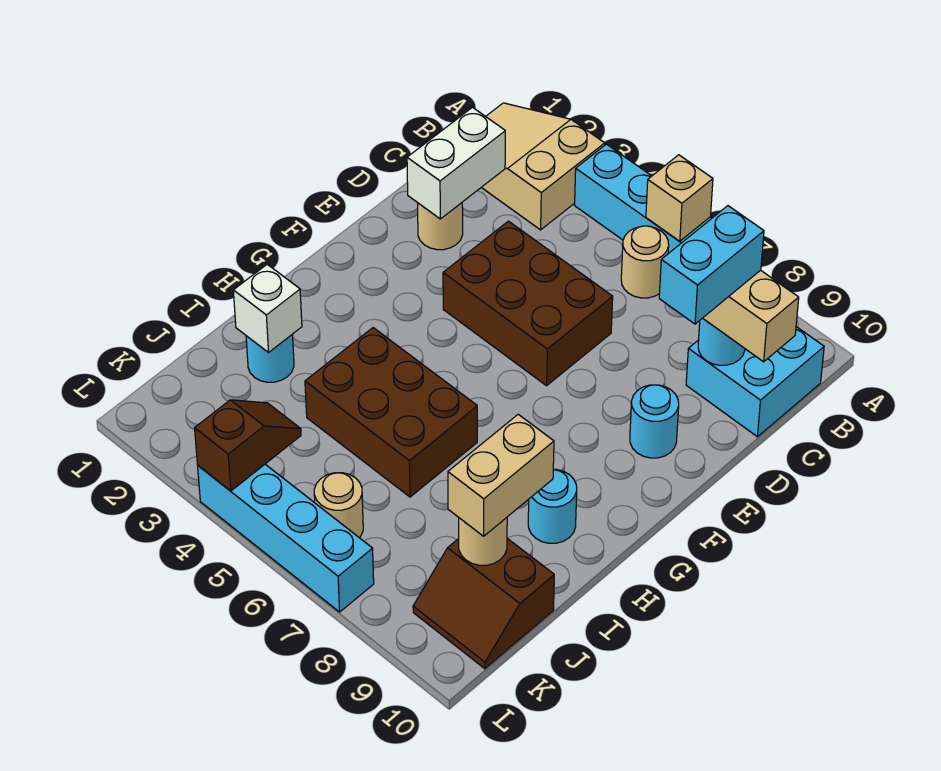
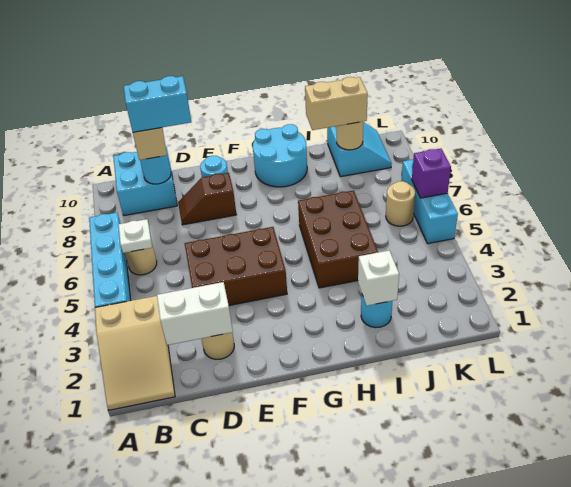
tan brick A6 level 2 -> none
none -> white plate B6 level 2
brown brick D4:E6 level 1 -> brown brick D4:F5 level 1
cyan round brick H9 level 1 -> cyan round brick G9:H10 level 1
brown slope J9:K10 level 1 top J -> cyan slope J9:K10 level 1 top J
brown slope K4:L4 level 2 top L -> brown slope D8:E8 level 1 top E
cyan brick L4:L7 level 1 -> cyan brick L5:L7 level 1
none -> purple brick L6 level 2

